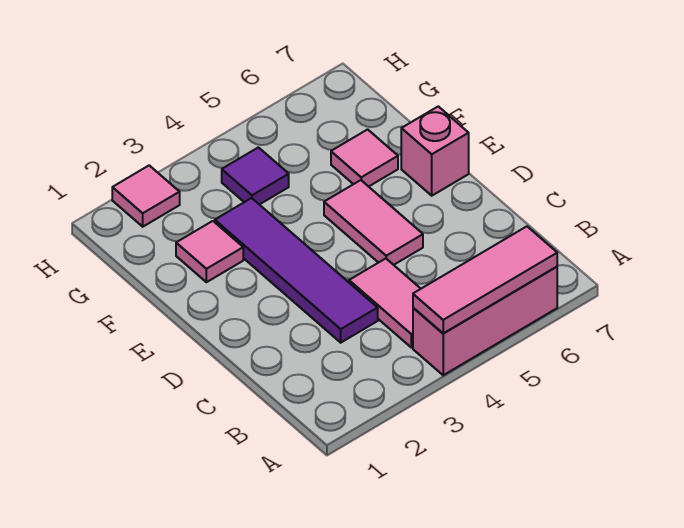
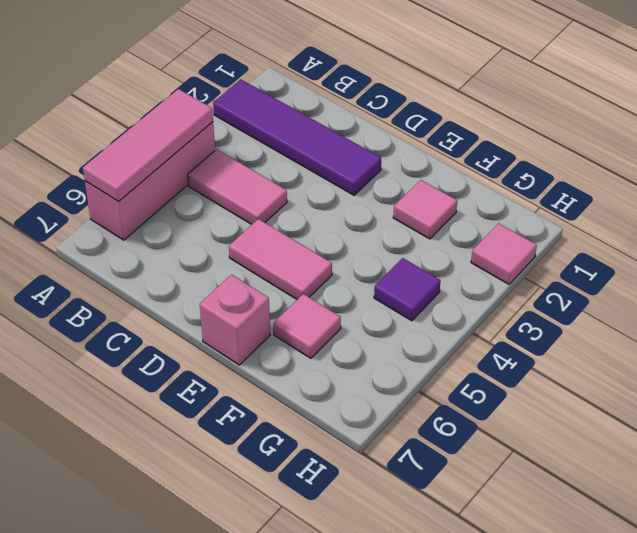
purple tile C3:F3 level 1 -> purple tile A2:D2 level 1

